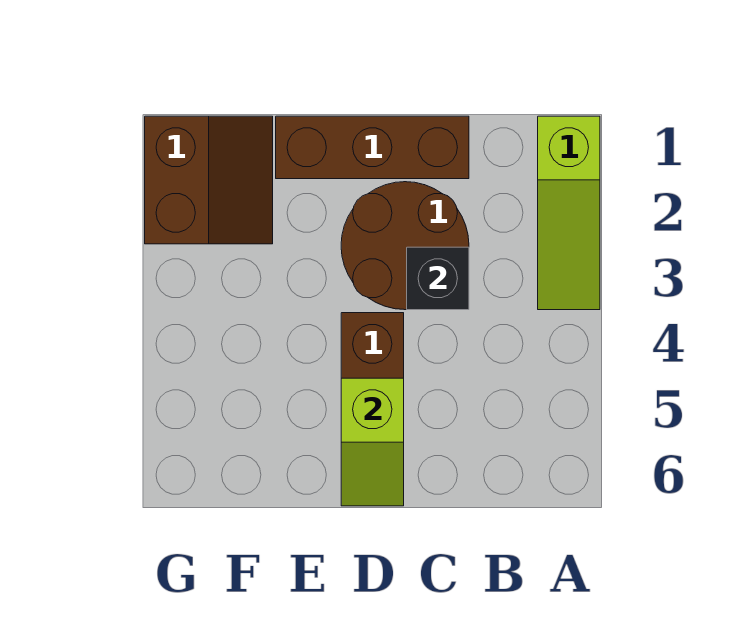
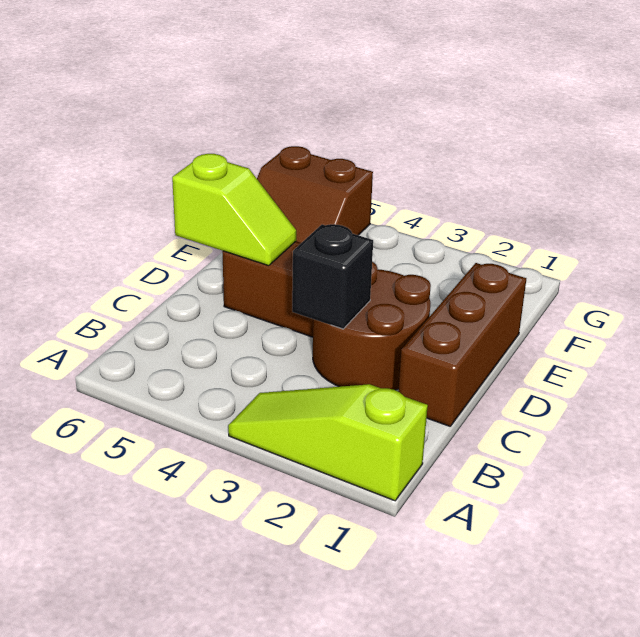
lime slope D5:D6 level 2 top 5 -> lime slope D5:D6 level 2 top 6
brown slope F1:G2 level 1 top G -> brown slope F5:G6 level 1 top G

